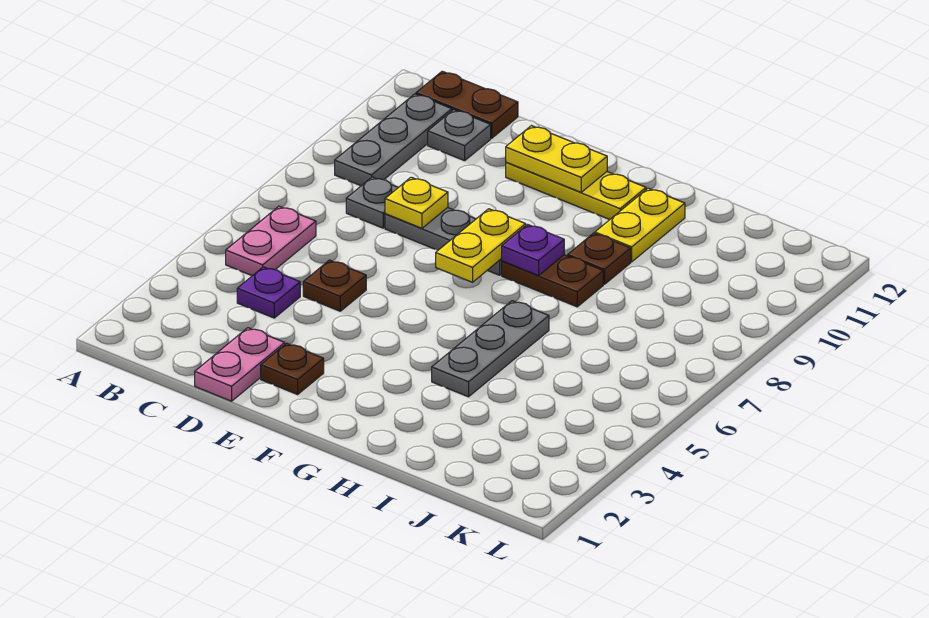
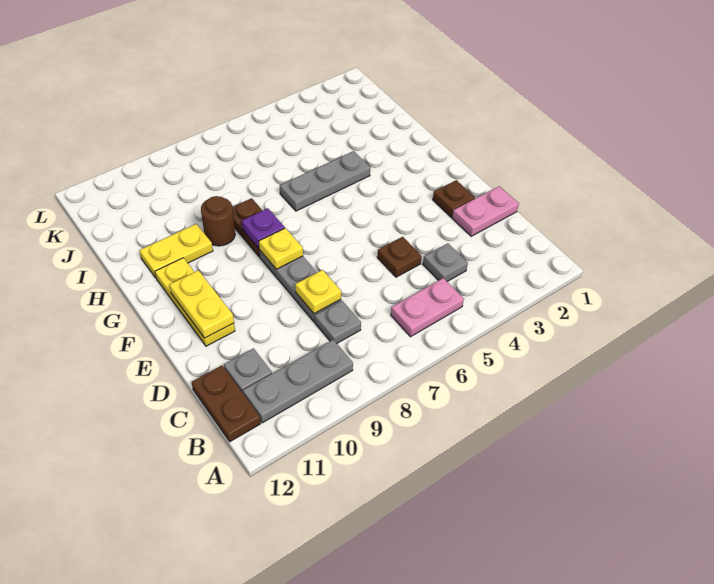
purple plate C4 level 1 -> grey plate C4 level 1
yellow plate F7:F8 level 2 -> yellow plate F8 level 2
brown plate H9 level 1 -> brown round brick H9 level 1

